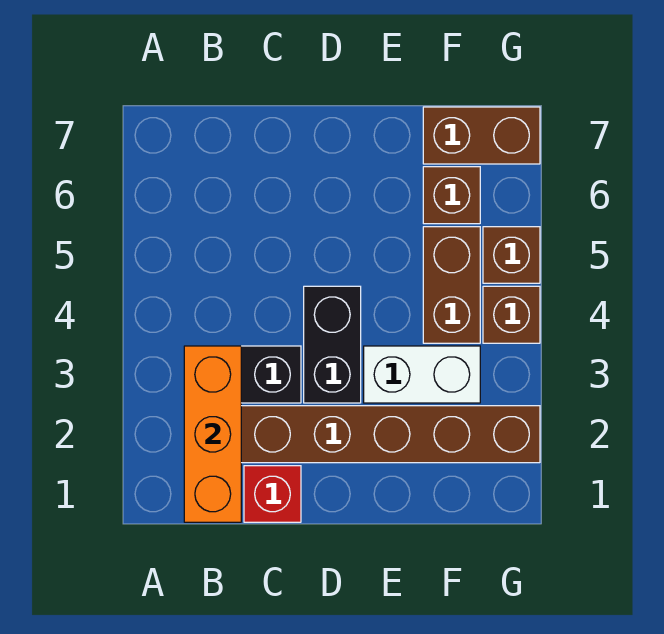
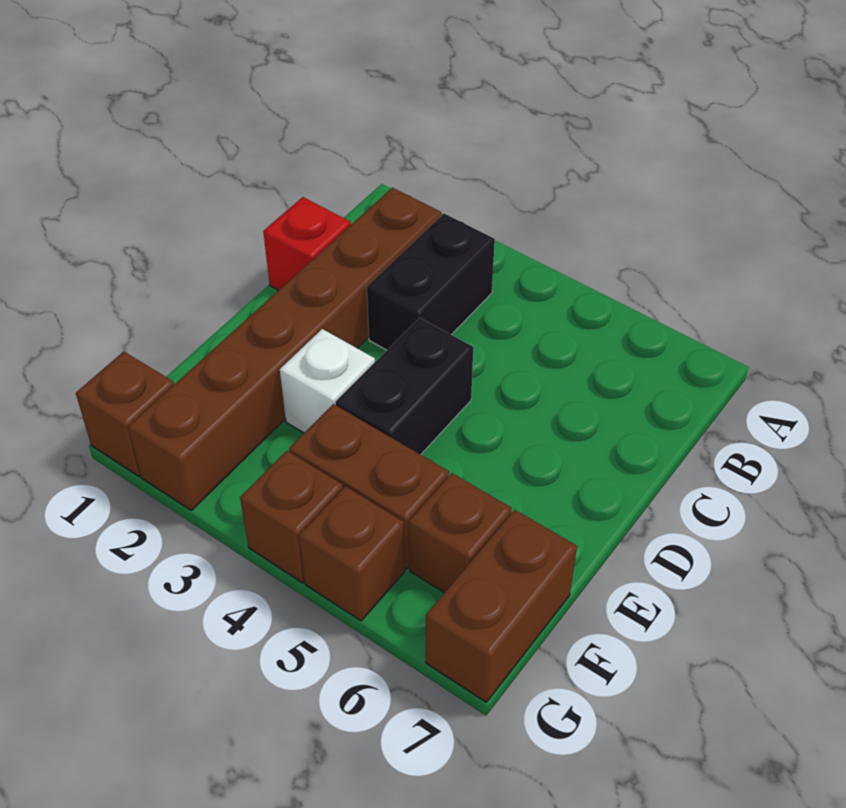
orange brick B1:B3 level 2 -> none
black brick D3:D4 level 1 -> black brick D4:E4 level 1
white brick E3:F3 level 1 -> white brick E3 level 1
none -> brown brick G1 level 1

